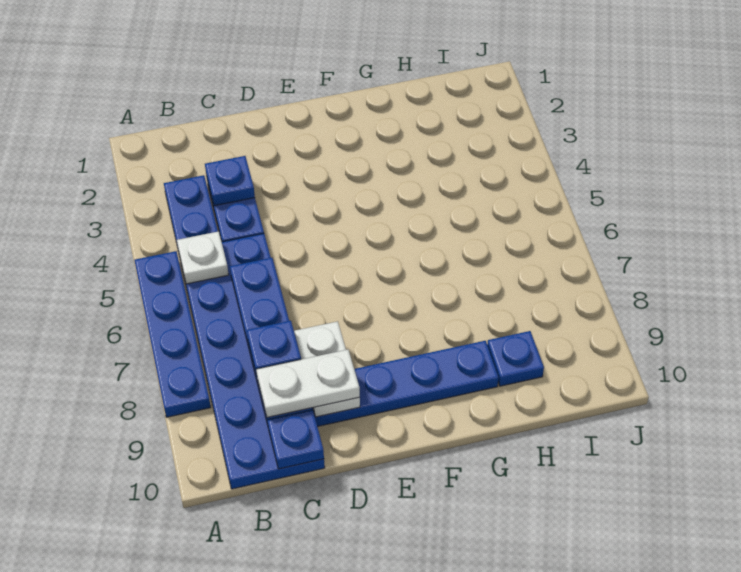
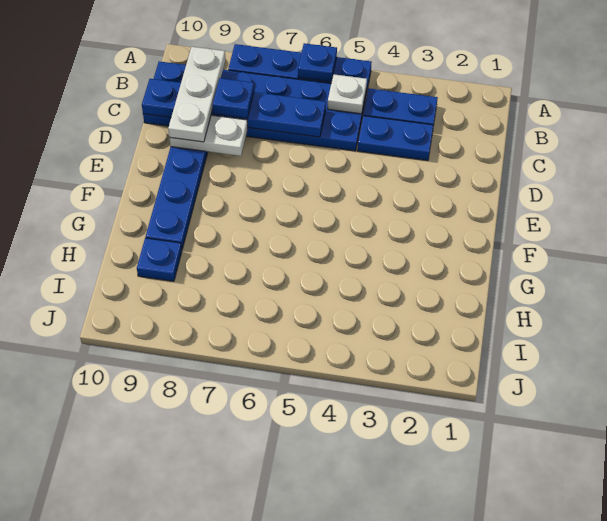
blue plate C3 level 2 -> blue plate A6 level 2
white plate C9:D9 level 3 -> white plate B9:D9 level 3

